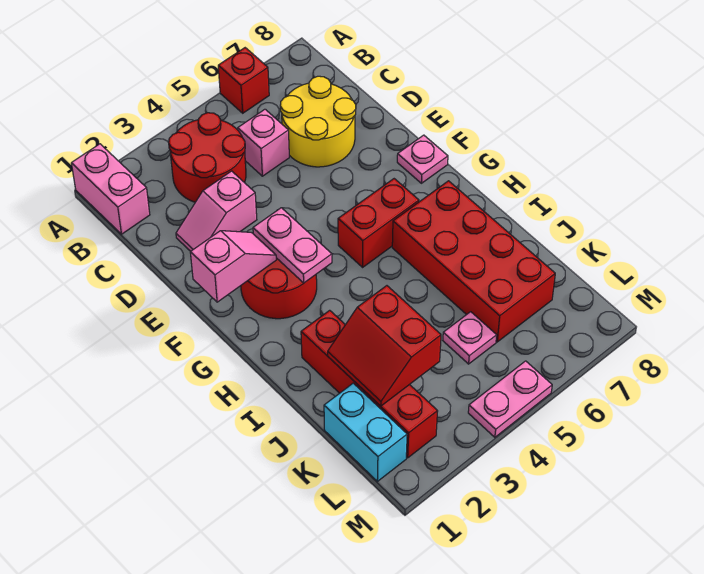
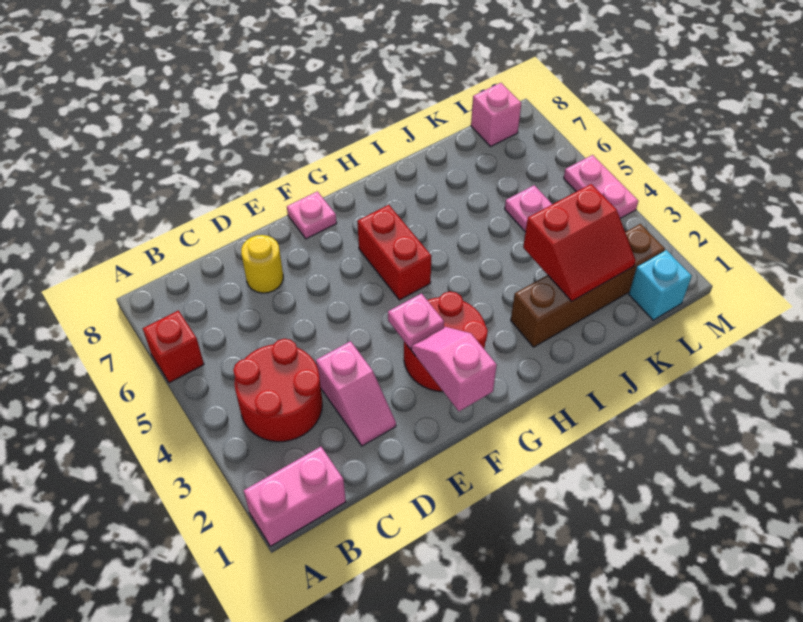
pink brick C5 level 1 -> pink brick L8 level 1
yellow round brick C6:D7 level 1 -> yellow round brick D7 level 1
pink plate F3:G3 level 2 -> pink plate F3 level 2
red brick H6:K7 level 1 -> none
red brick I2:L2 level 1 -> brown brick I2:L2 level 1
cyan brick K1:L1 level 1 -> cyan brick L1 level 1

